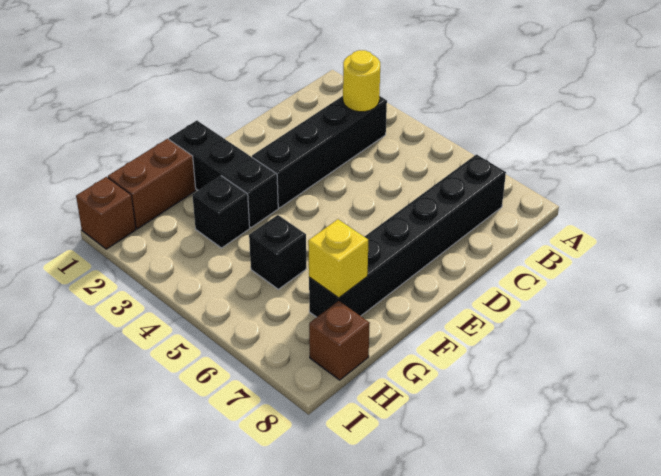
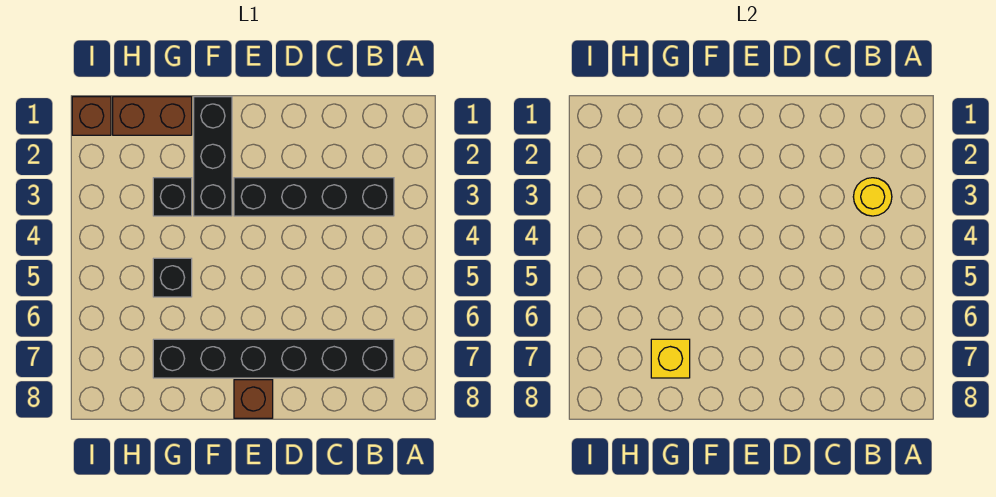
brown brick H8 level 1 -> brown brick E8 level 1

